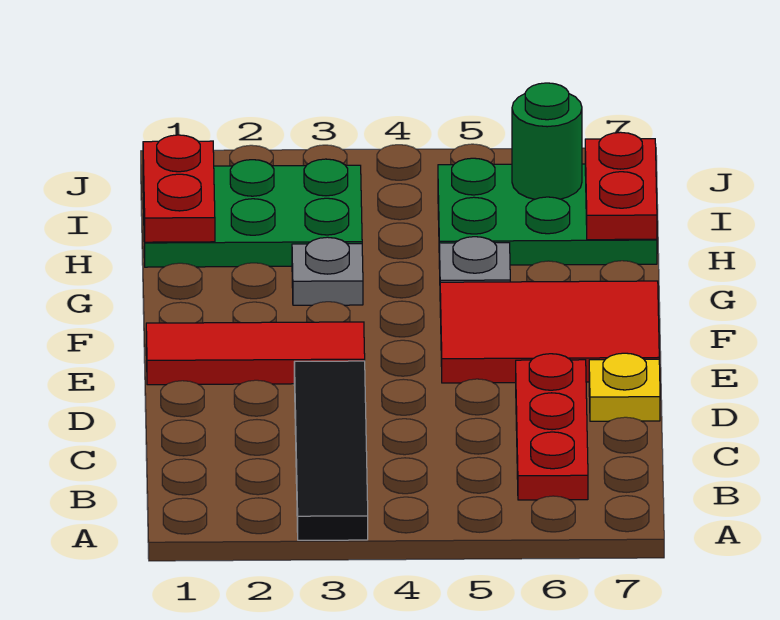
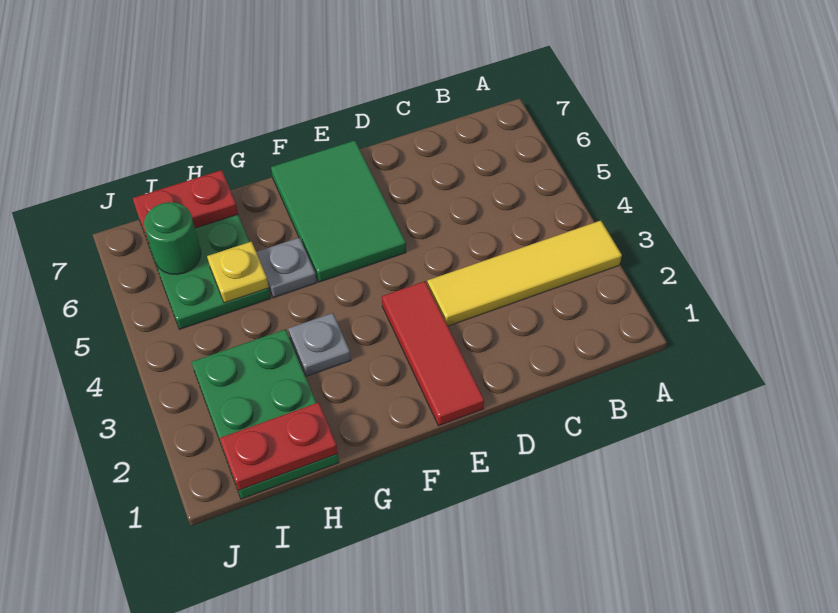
black tile A3:D3 level 1 -> yellow tile A3:D3 level 1
red plate B6:D6 level 1 -> none
yellow plate D7 level 1 -> yellow plate H5 level 2
red tile E5:F7 level 1 -> green tile E5:F7 level 1

